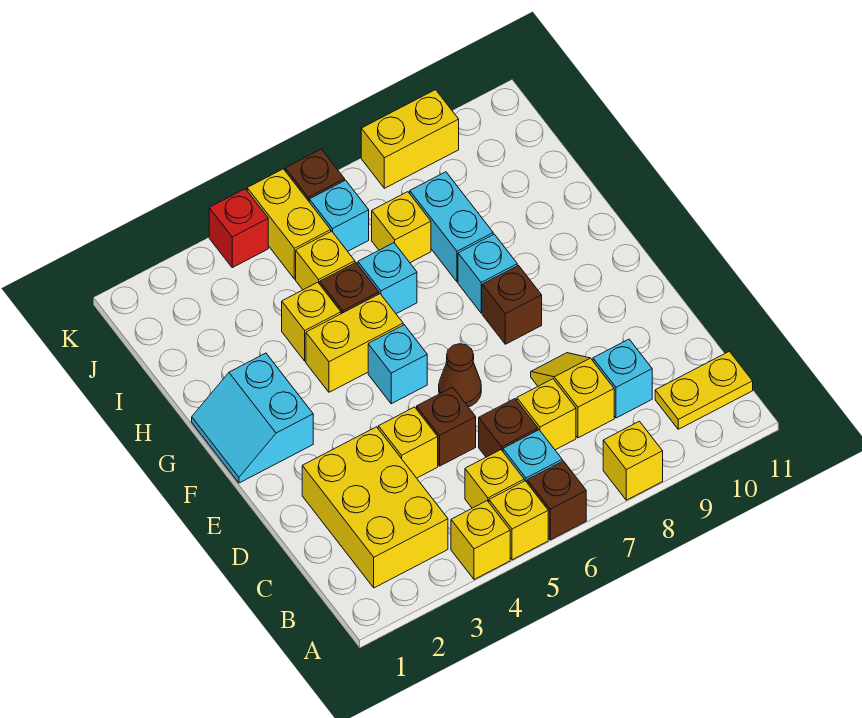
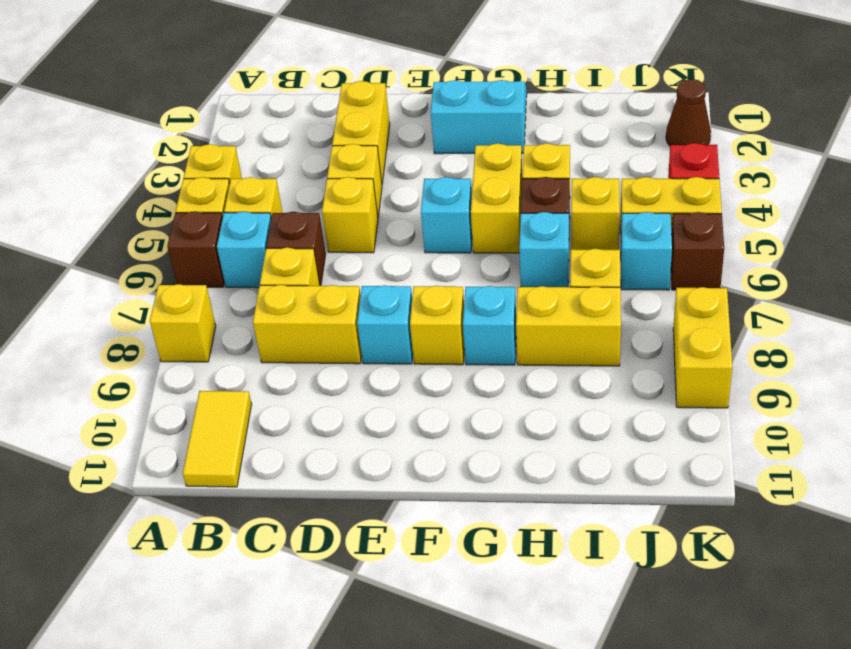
yellow brick B2:D3 level 1 -> yellow brick D2:D3 level 1
yellow plate B10:B11 level 1 -> yellow tile B10:B11 level 1
yellow slope C8:D8 level 1 top C -> yellow brick C8:D8 level 1
cyan brick C9 level 1 -> cyan brick E8 level 1
brown brick D5 level 1 -> yellow brick D5 level 1
brown cone E6 level 1 -> brown cone K2 level 1
brown brick F8 level 1 -> yellow brick F8 level 1
cyan brick H8:I8 level 1 -> yellow brick H8:I8 level 1

